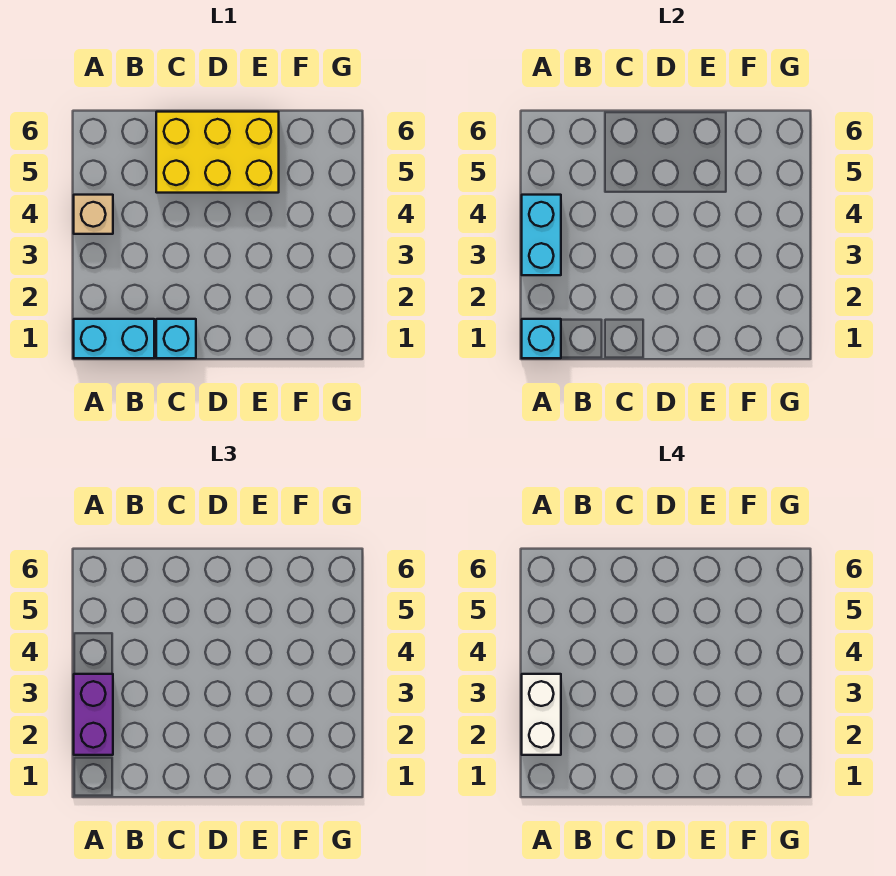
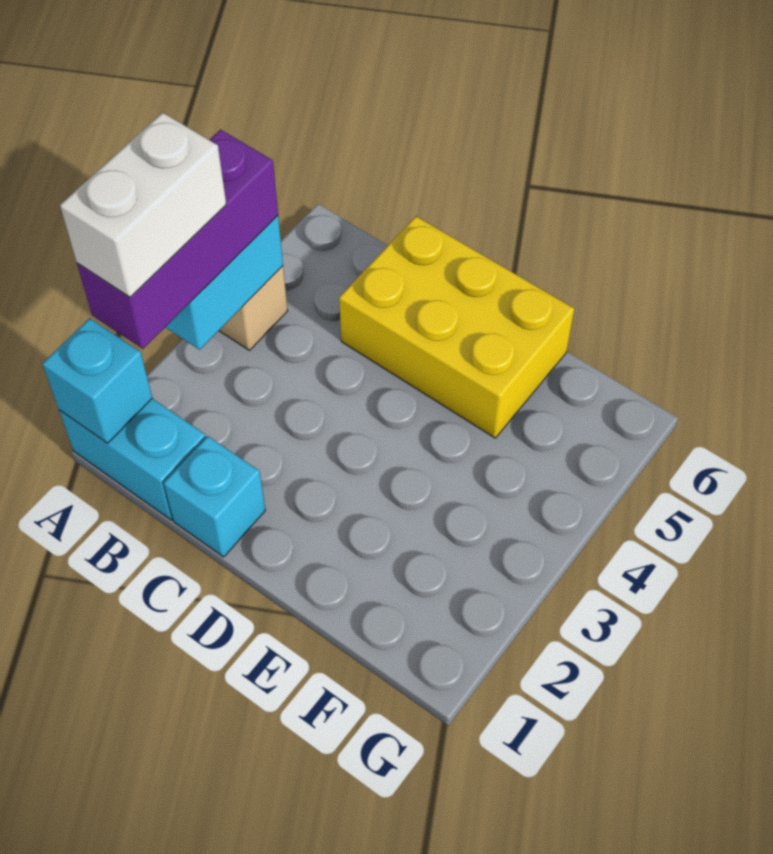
purple brick A2:A3 level 3 -> purple brick A2:A4 level 3

